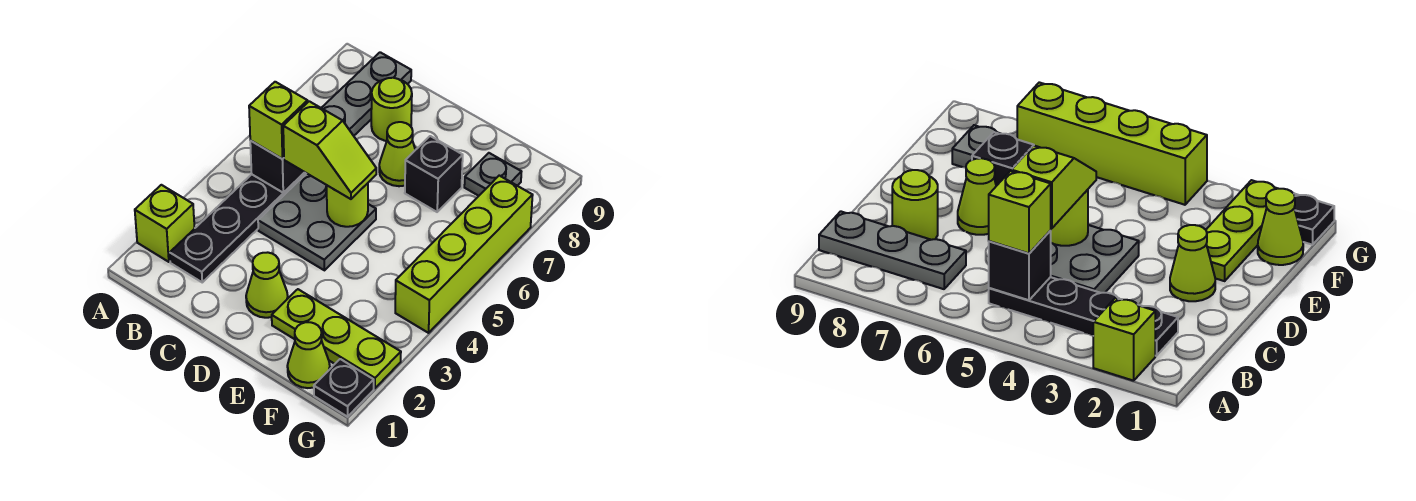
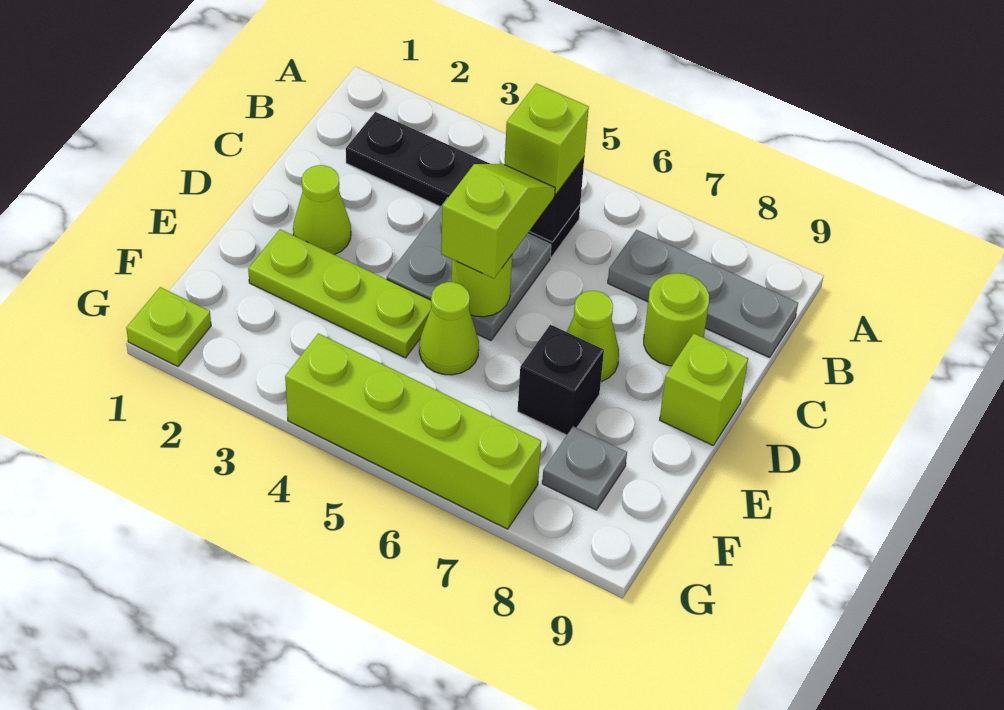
lime brick A2 level 1 -> lime brick D9 level 1
lime slope C5:D5 level 3 top C -> lime slope C5:D5 level 3 top D
lime plate E2:G2 level 1 -> lime plate E2:E4 level 1
lime cone F1 level 1 -> lime cone E5 level 1
black plate G1 level 1 -> lime plate G1 level 1

